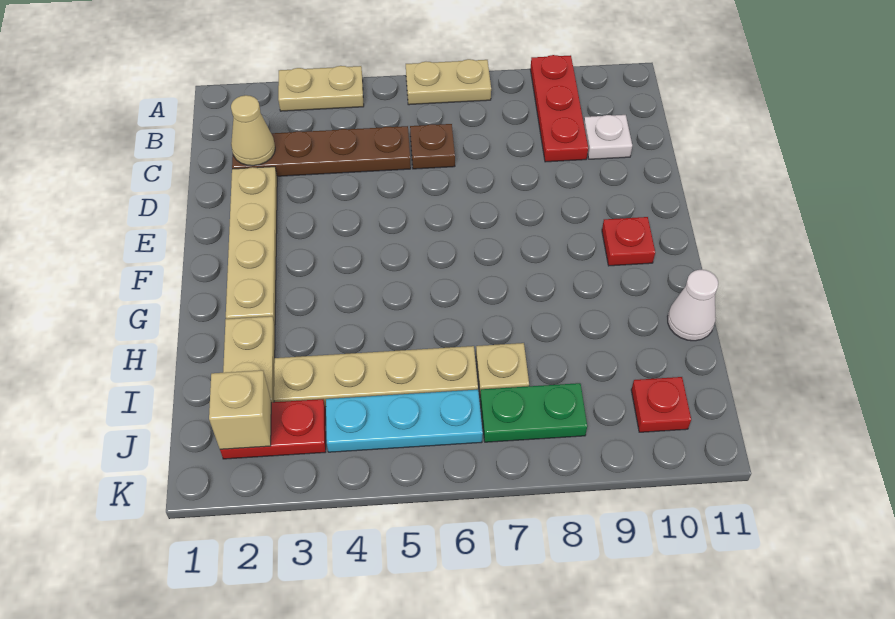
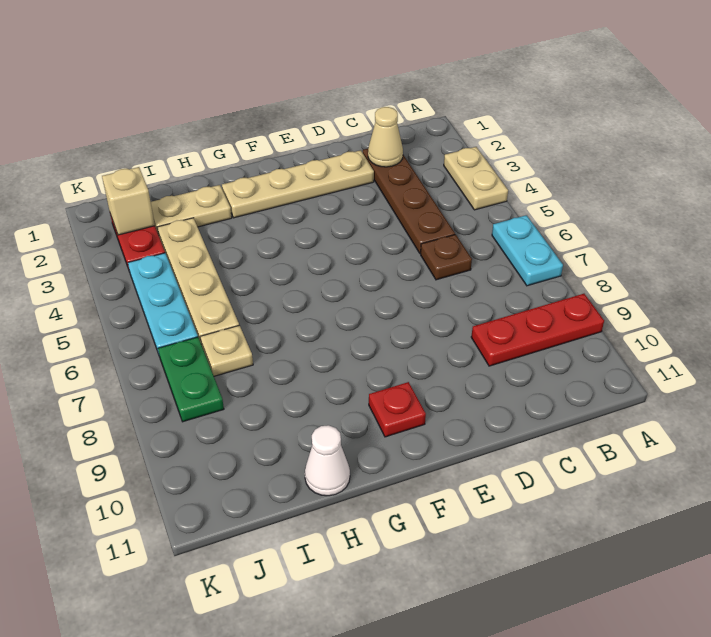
tan plate A6:A7 level 1 -> cyan plate A6:A7 level 1
white plate C10 level 1 -> none
red plate J10 level 1 -> none

